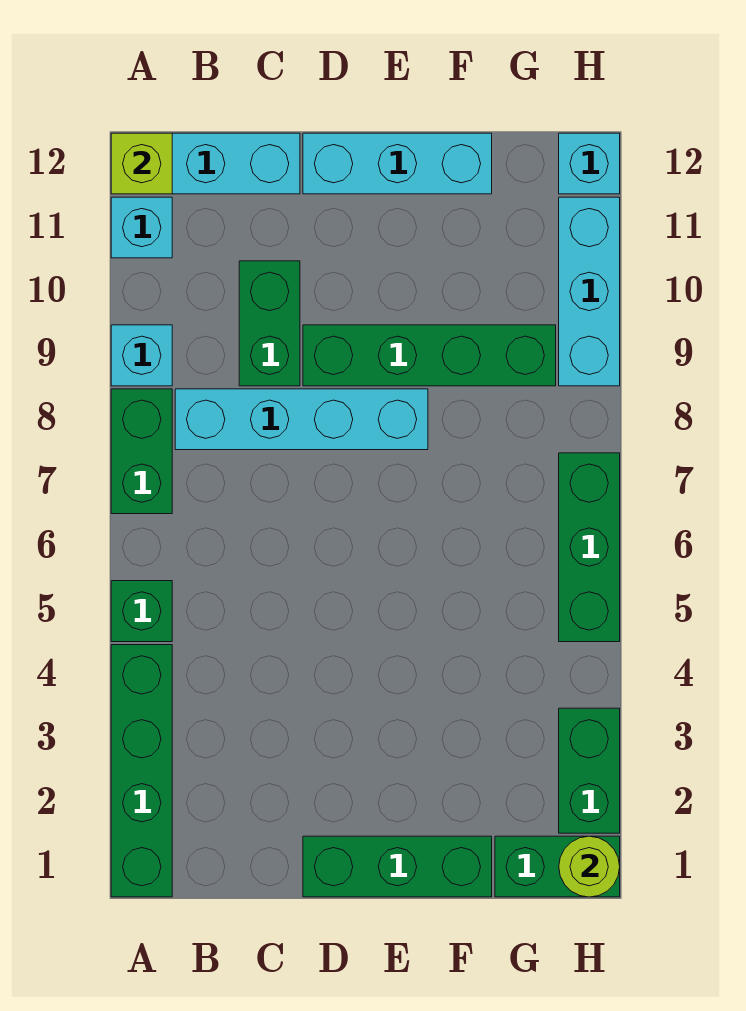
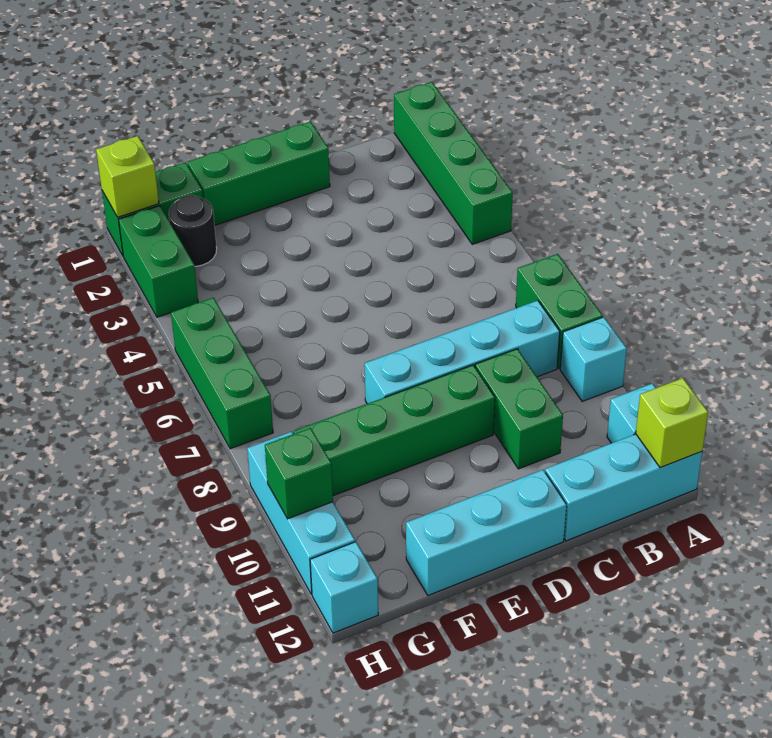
green brick A5 level 1 -> green brick H10 level 2
none -> black round brick G2 level 1
lime round brick H1 level 2 -> lime brick H1 level 2

